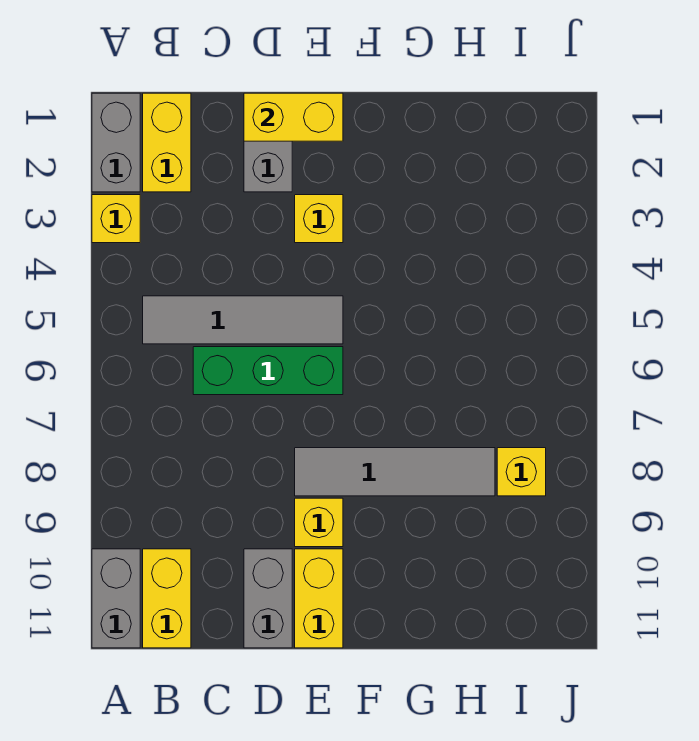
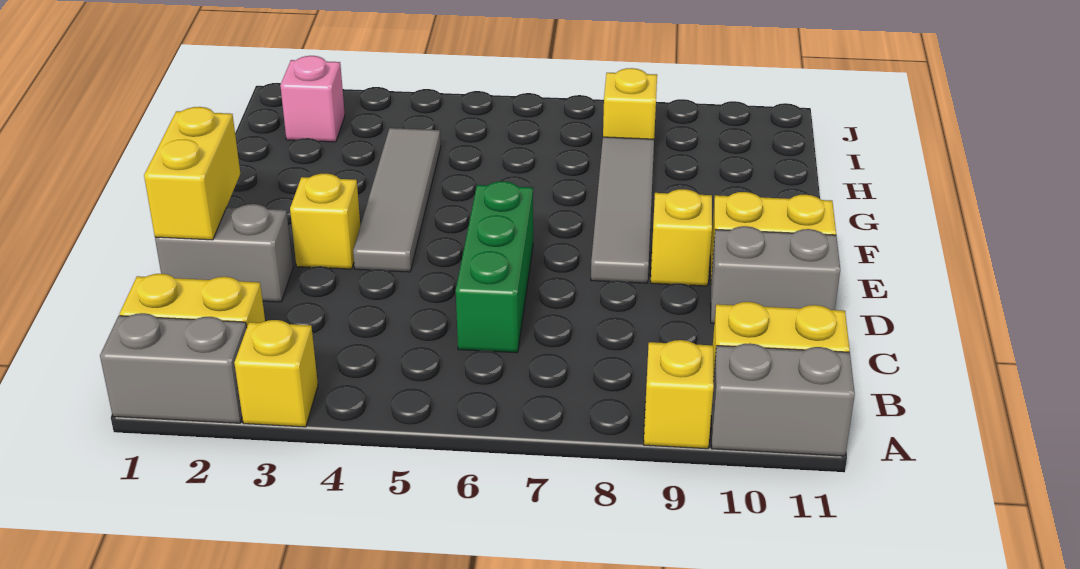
none -> yellow brick A9 level 1
grey tile B5:E5 level 1 -> grey tile E4:H4 level 1
none -> pink brick I2 level 1

